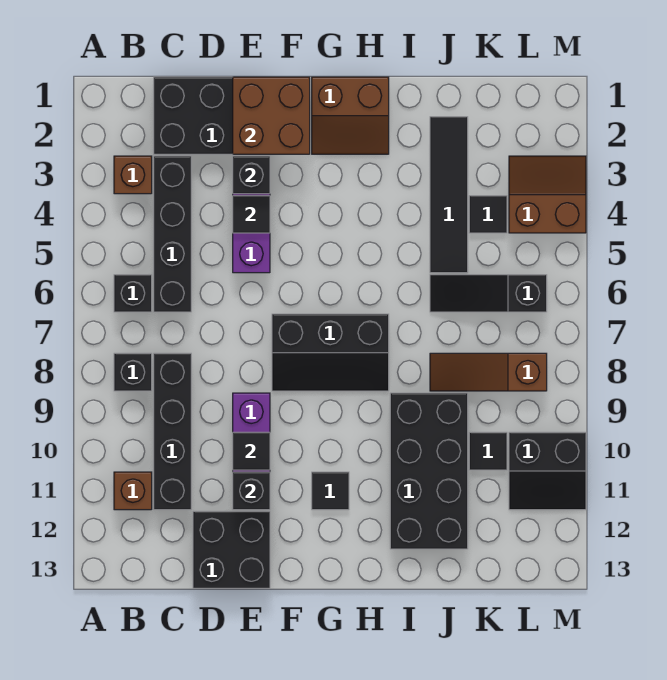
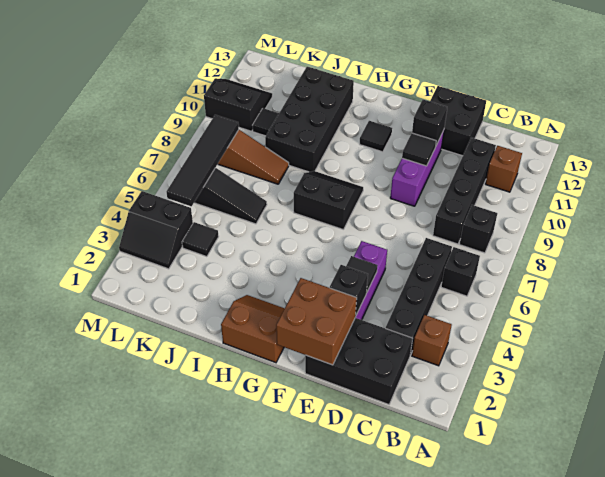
black slope F7:H8 level 1 top 7 -> black slope G7:H8 level 1 top 7
black tile J2:J5 level 1 -> black tile L5:L8 level 2
brown slope L3:M4 level 1 top 4 -> black slope L3:M4 level 1 top 4

